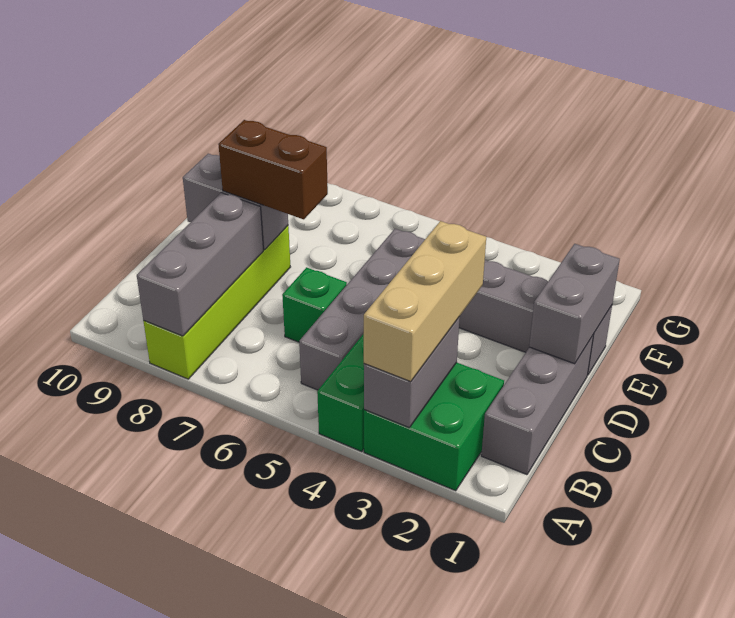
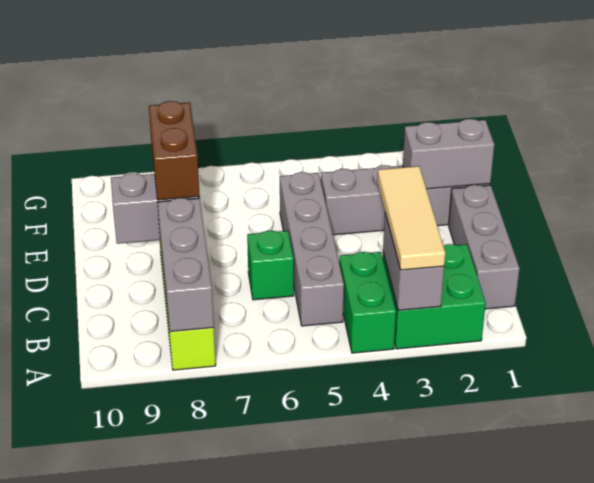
tan brick A3:C3 level 3 -> tan tile A3:C3 level 3
grey brick D1:E1 level 2 -> grey brick E1:E2 level 2
brown brick D7:D8 level 3 -> brown brick D8:E8 level 3

